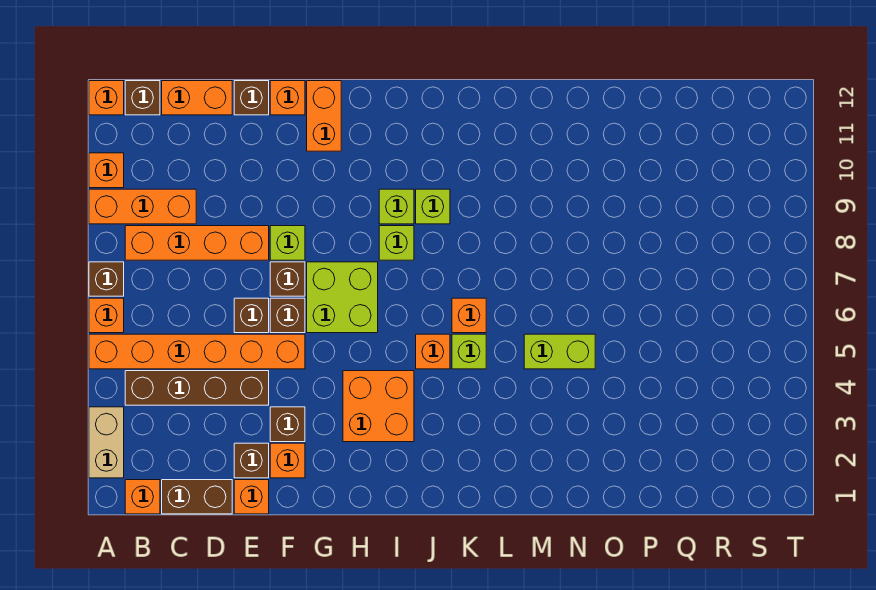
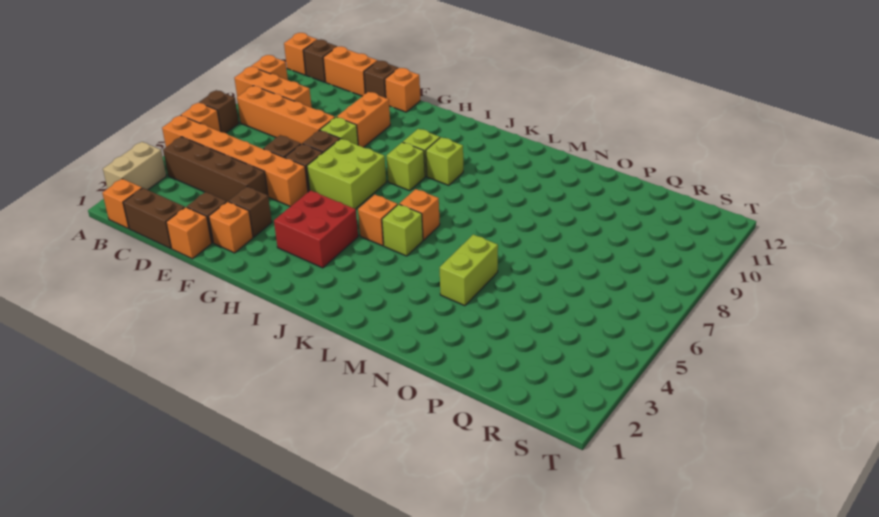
orange brick G11:G12 level 1 -> orange brick F9:F10 level 1
orange brick H3:I4 level 1 -> red brick H3:I4 level 1
lime brick M5:N5 level 1 -> lime brick N4:N5 level 1

